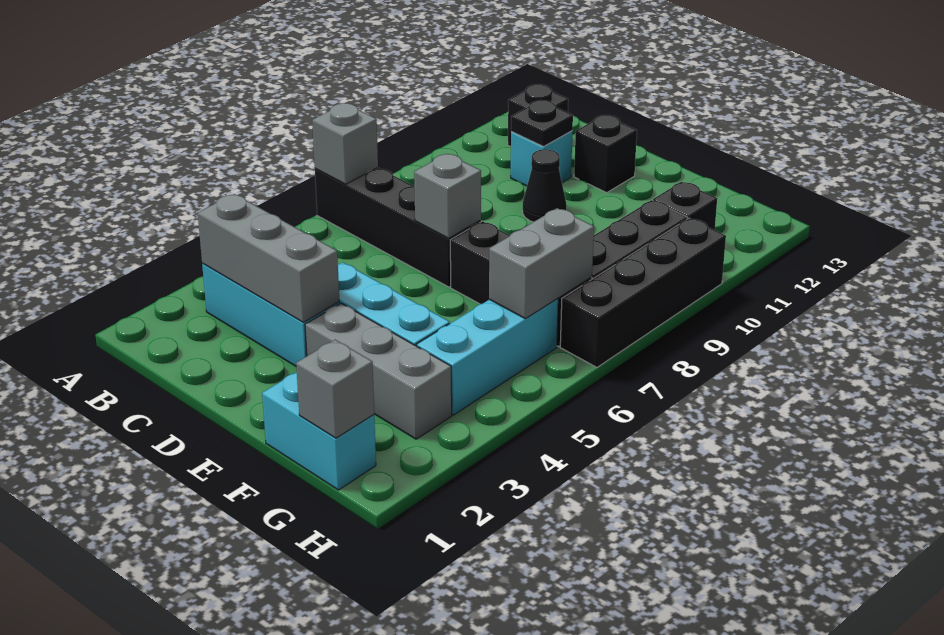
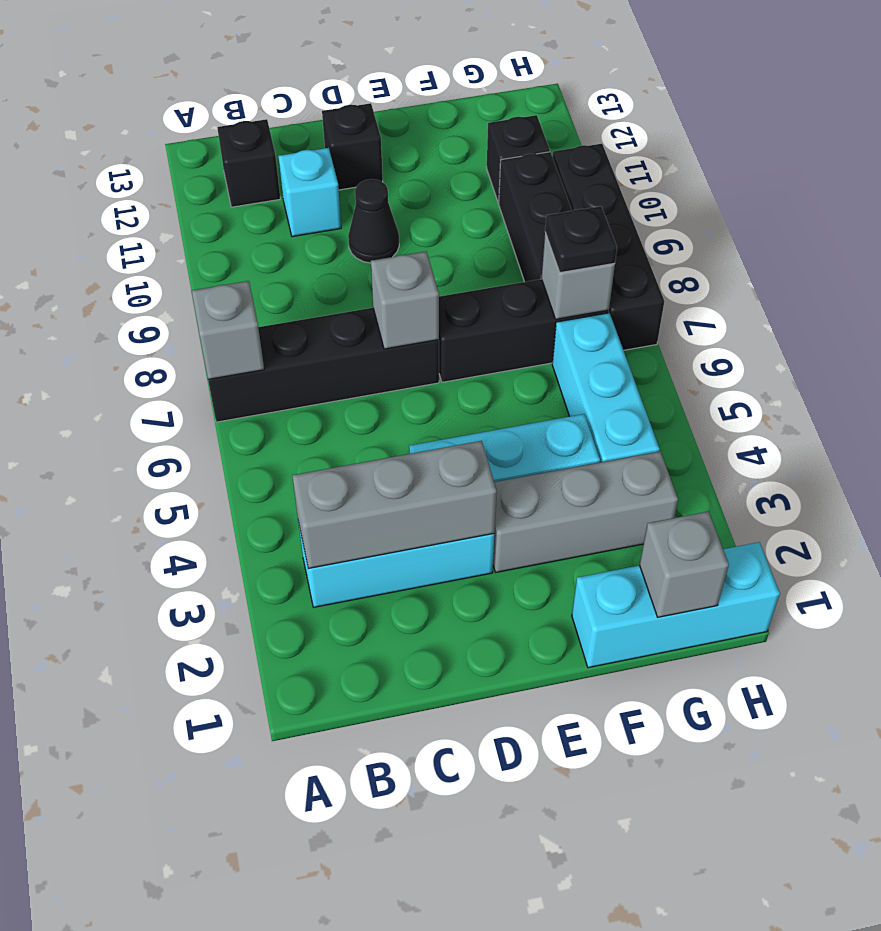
black plate C11 level 2 -> black plate G7 level 3
cyan brick F1:G1 level 1 -> cyan brick F1:H1 level 1
grey brick G6:G7 level 2 -> grey brick G7 level 2

